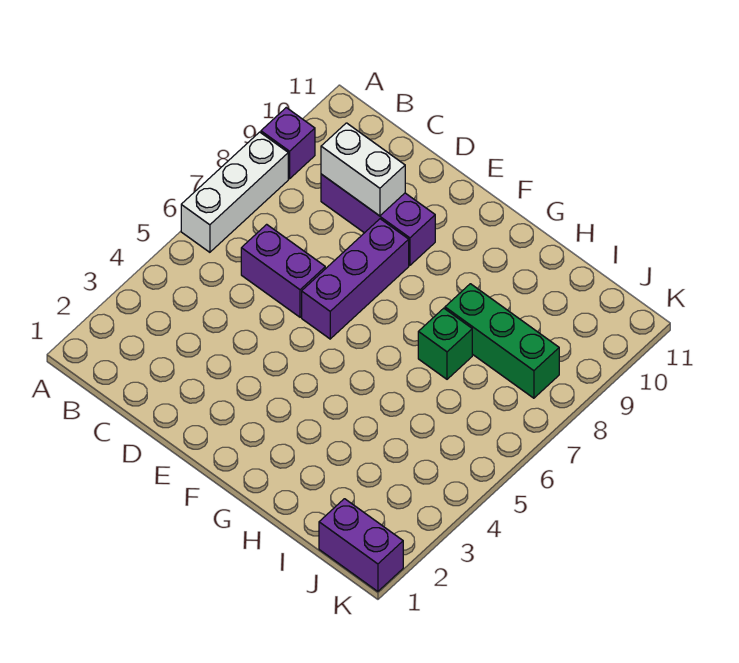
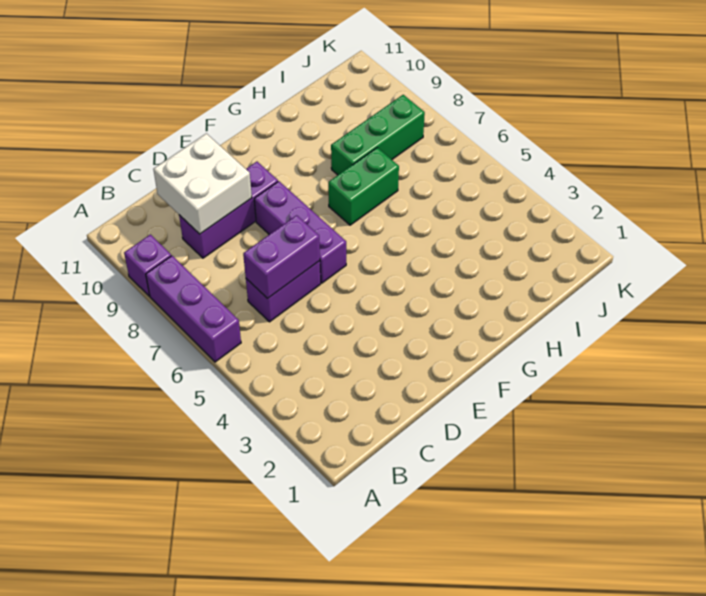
white brick A6:A8 level 1 -> purple brick A6:A8 level 1
white brick C9:D9 level 2 -> white brick C9:D10 level 2
green brick H7 level 1 -> green brick G7:H7 level 1
purple brick J1:K1 level 1 -> purple brick C6:D6 level 2

